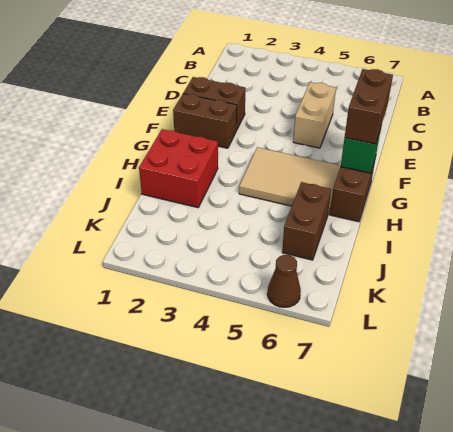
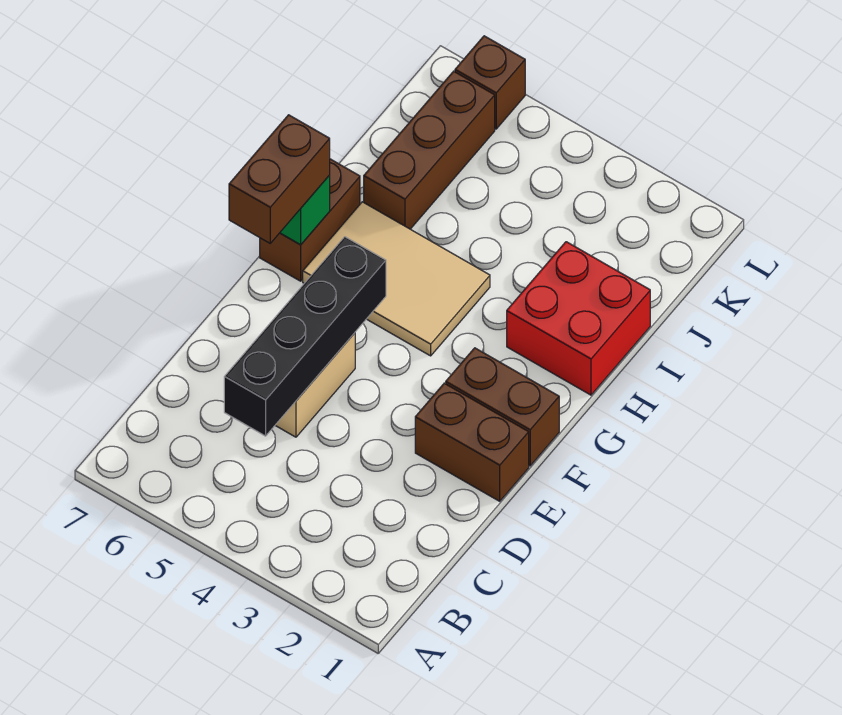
none -> black brick C5:F5 level 2
brown brick I6:J6 level 1 -> brown brick I6:K6 level 1
brown cone L6 level 1 -> brown brick L6 level 1

